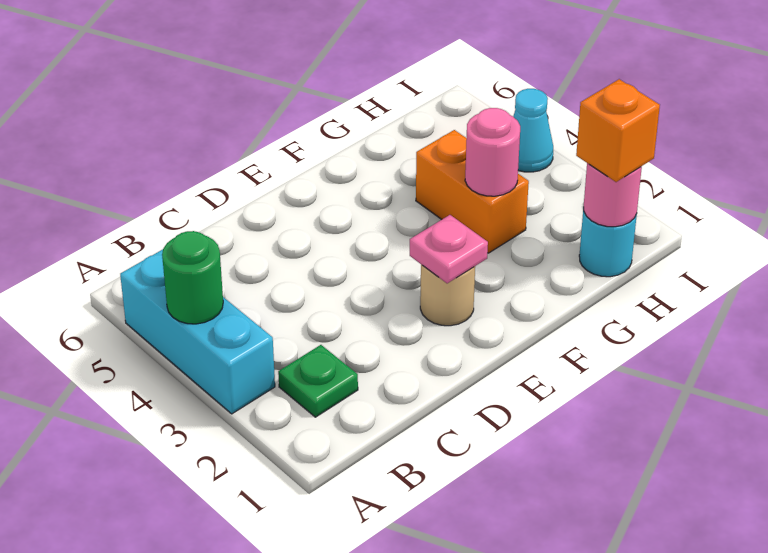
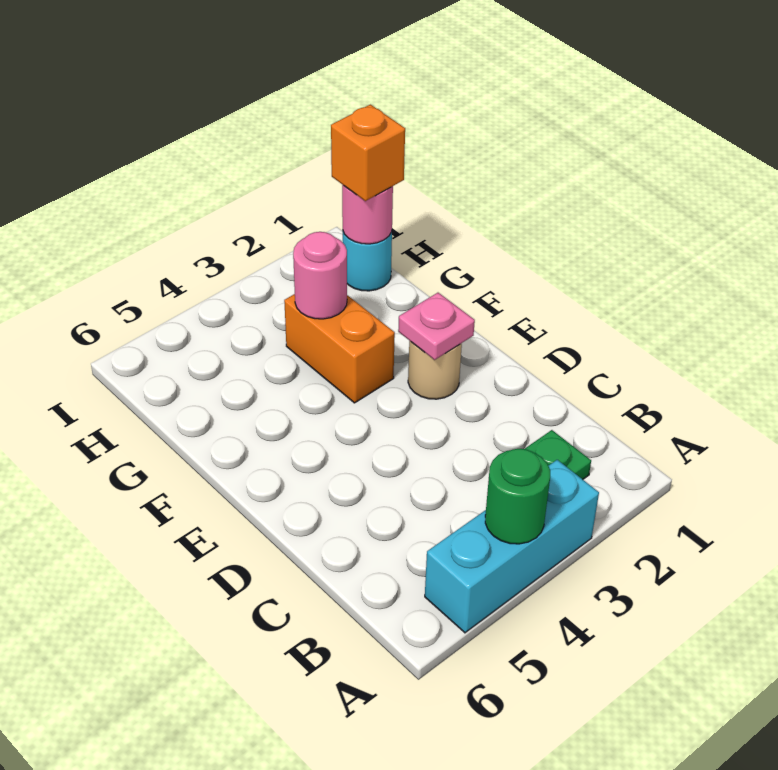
orange brick G3:G4 level 1 -> orange brick F3:G3 level 1
cyan cone I4 level 1 -> none

